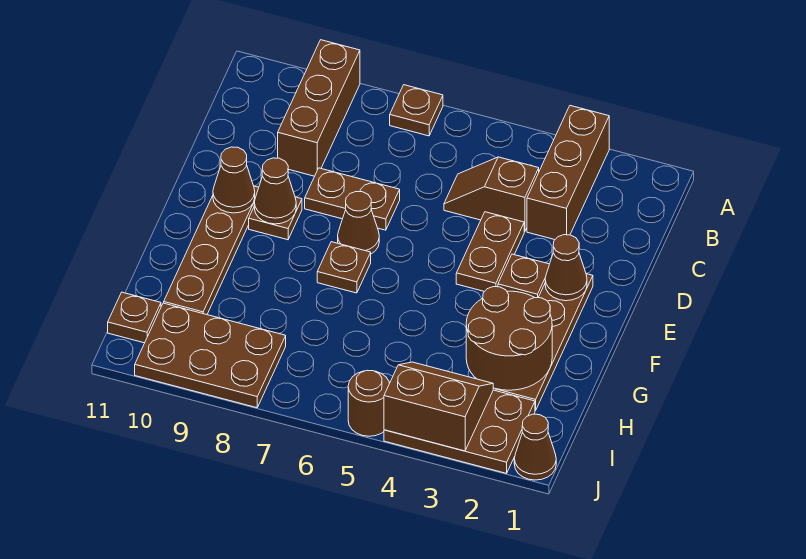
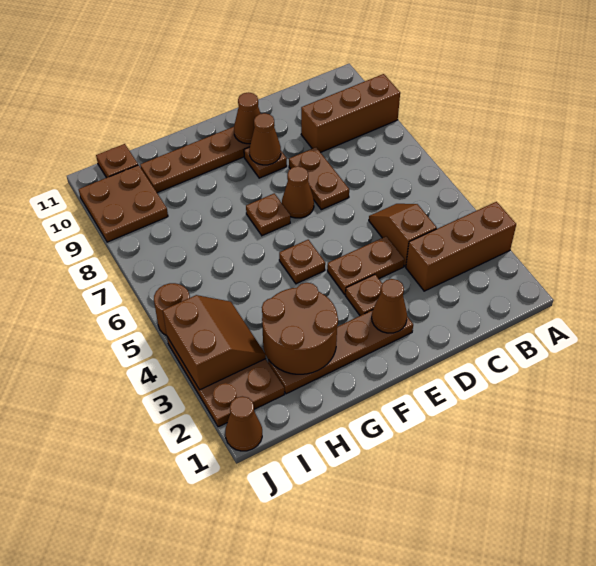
brown plate A7 level 1 -> brown plate F5 level 1
brown plate I8:J10 level 1 -> brown plate I9:J10 level 1

